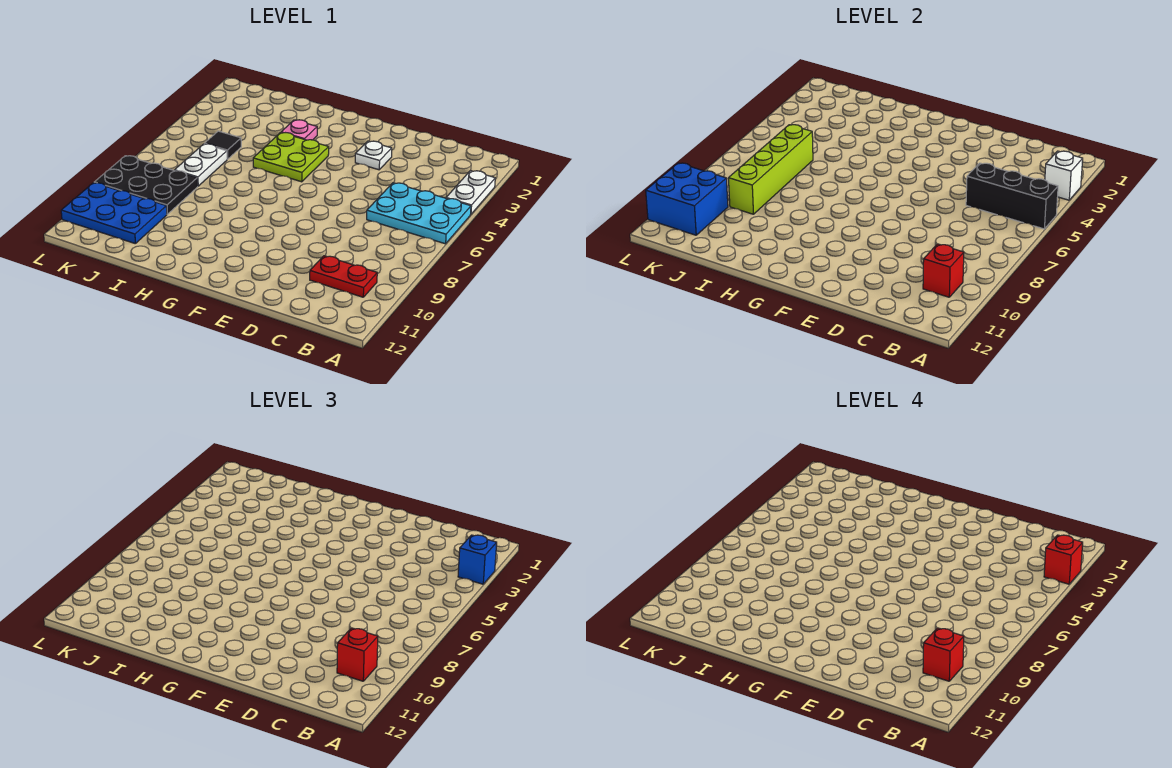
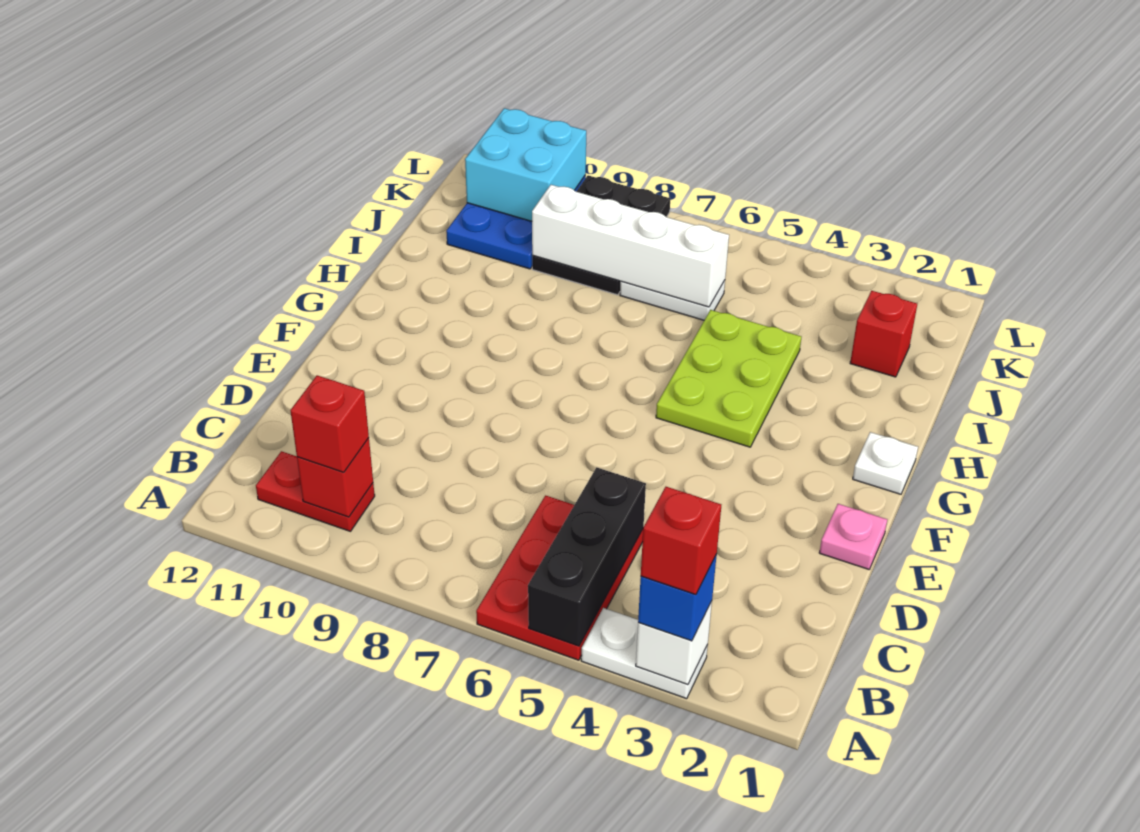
cyan plate A5:C6 level 1 -> red plate A5:C6 level 1
red plate B10:C10 level 1 -> red plate B10:B11 level 1
red brick B10 level 4 -> red brick J2 level 1
white plate E3 level 1 -> white plate G1 level 1
lime plate G4:H5 level 1 -> lime plate G4:I5 level 1
pink plate H3 level 1 -> pink plate E1 level 1
black tile J5 level 1 -> none
lime brick J6:J9 level 2 -> white brick J6:J9 level 2
blue brick K10:L11 level 2 -> cyan brick K10:L11 level 2

